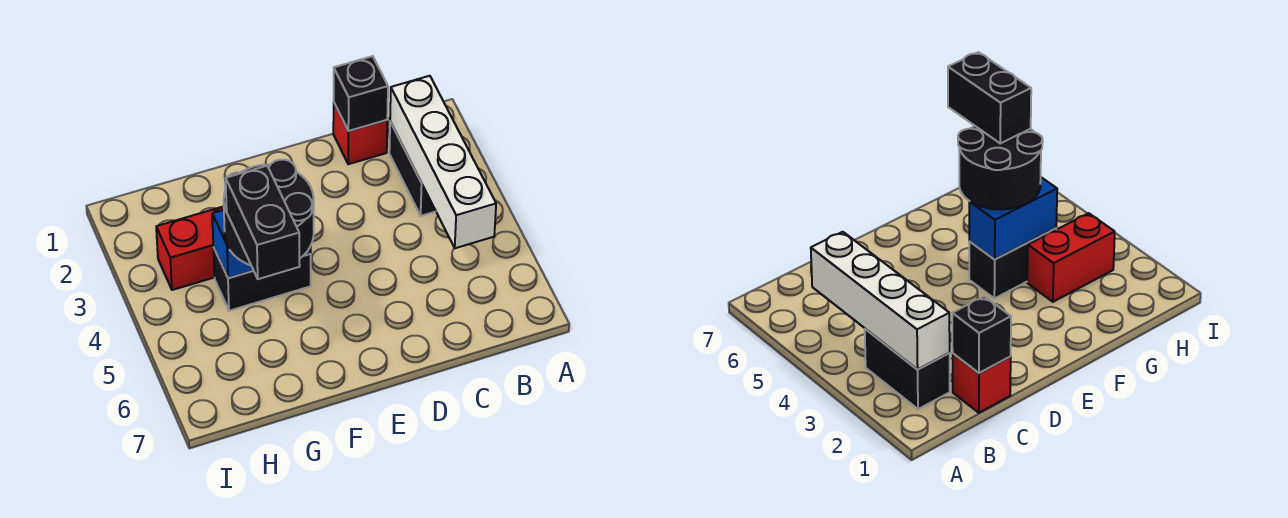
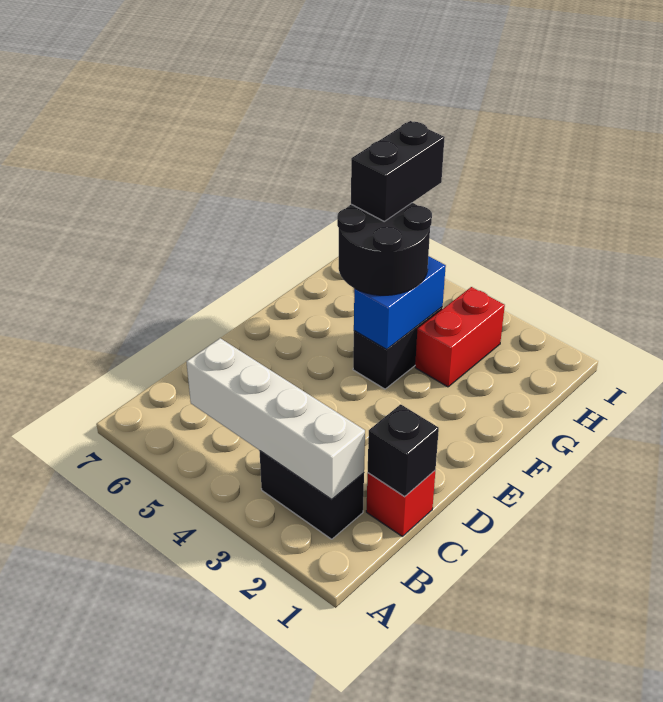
black brick G5:G6 level 4 -> black brick G5:H5 level 4

